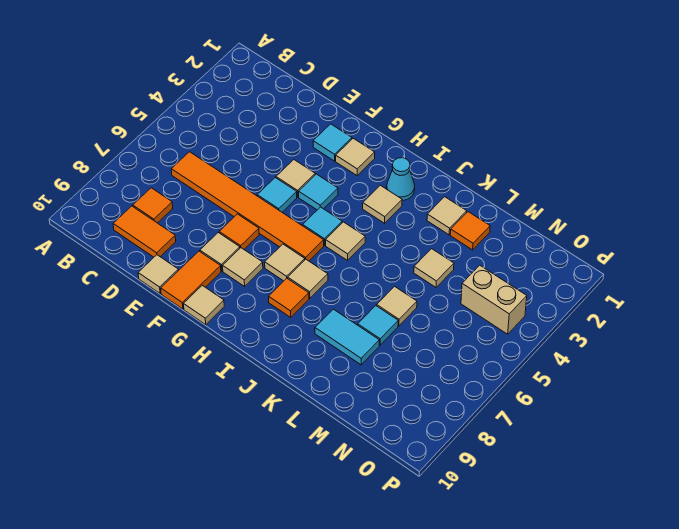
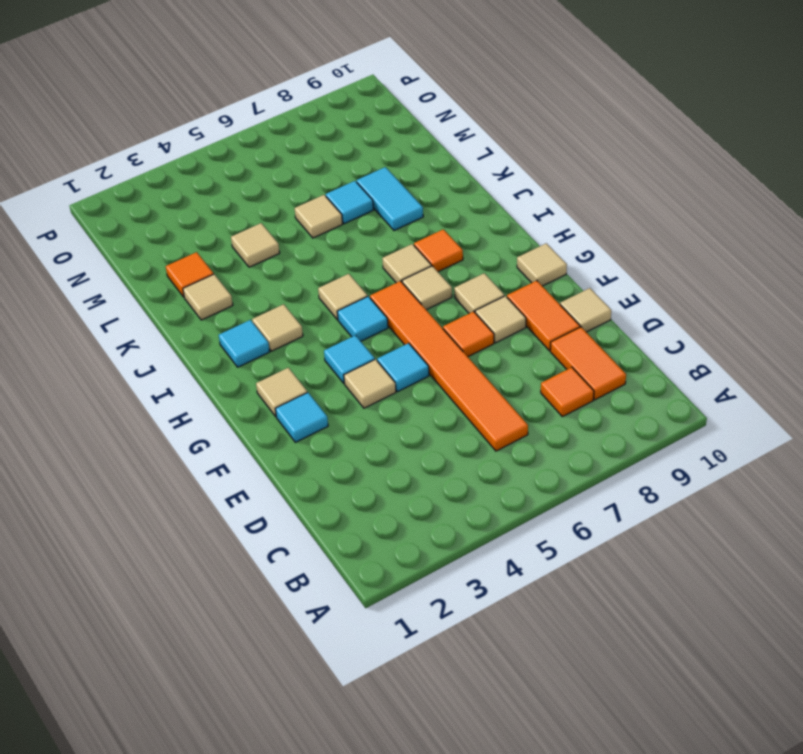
orange tile F9:F10 level 1 -> orange tile E9:F9 level 1
cyan cone I2 level 1 -> cyan tile I2 level 1
tan brick N4:O4 level 1 -> none

